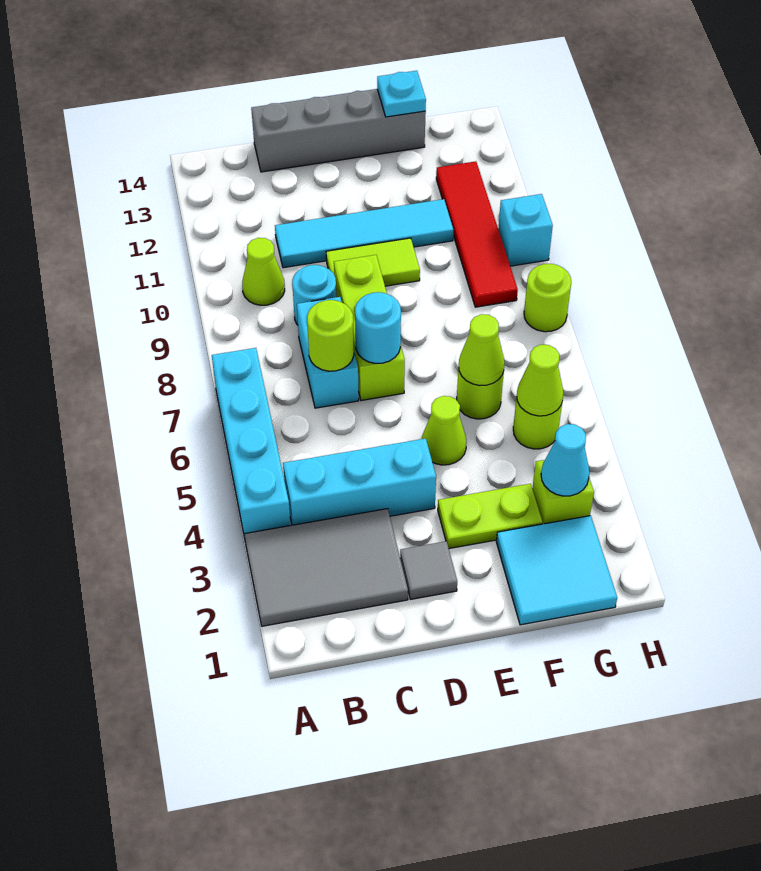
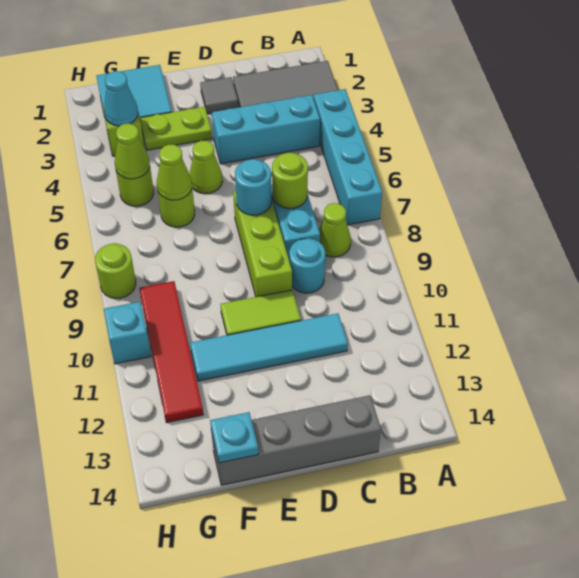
lime cone B10 level 1 -> lime cone B8 level 1

